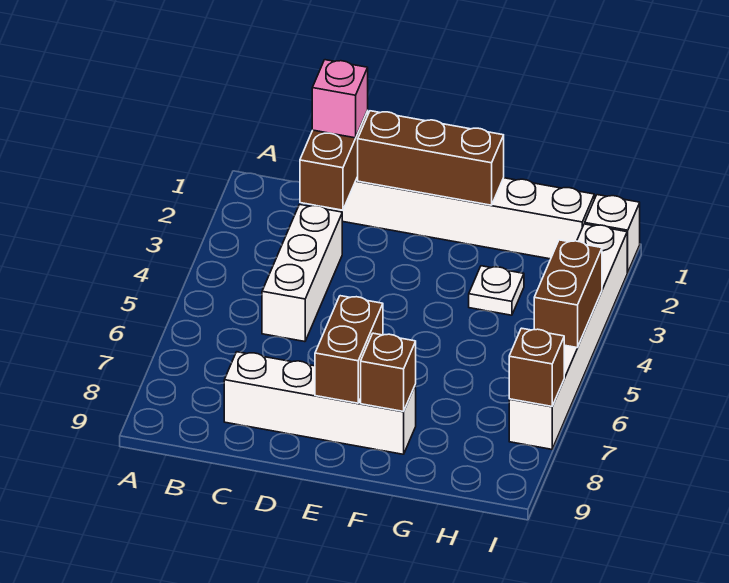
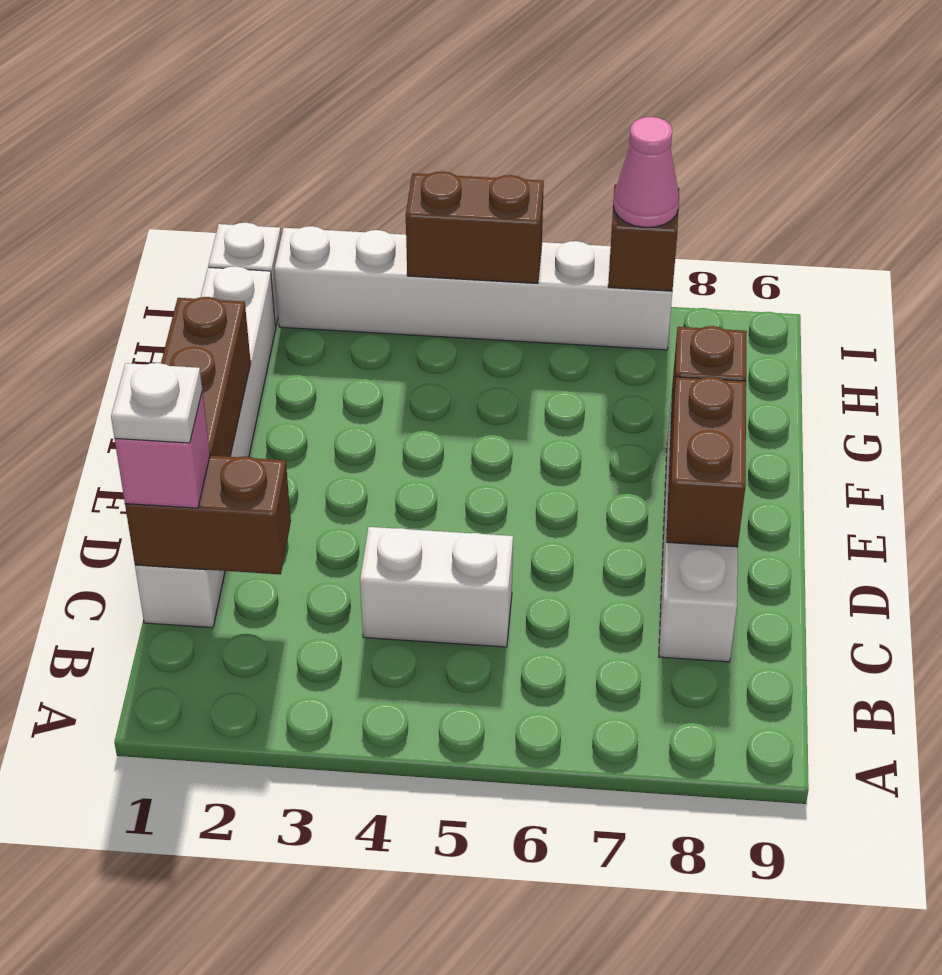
white brick C3:C5 level 1 -> white brick C4:C5 level 1
brown brick E7:E8 level 2 -> brown brick D8:E8 level 2
white plate G3 level 1 -> white plate C1 level 4
none -> pink cone I7 level 3

